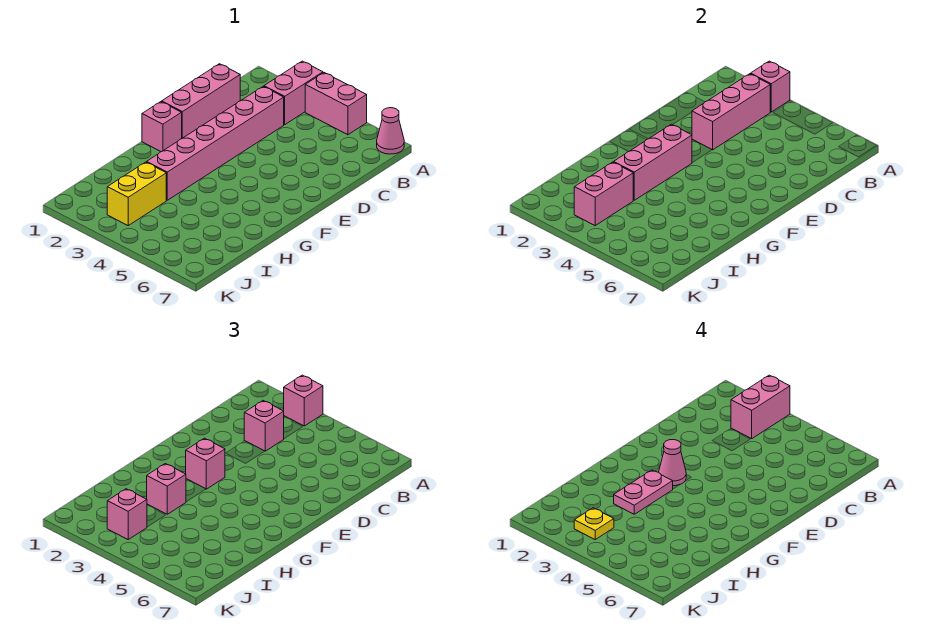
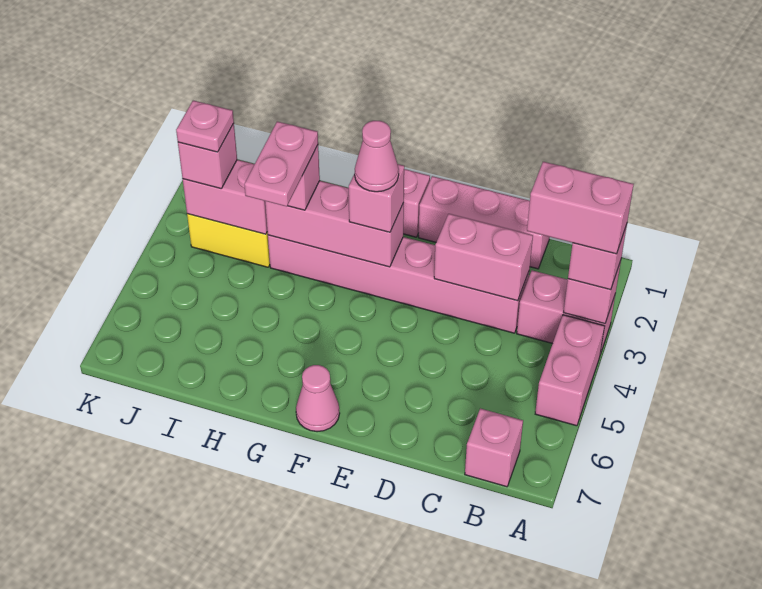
pink cone A7 level 1 -> pink cone F7 level 1
pink brick B3:D3 level 2 -> pink brick C3:D3 level 2
pink brick C3 level 3 -> pink brick B7 level 1
pink plate G3:H3 level 4 -> pink plate H3:H4 level 4
yellow plate J3 level 4 -> pink plate J3 level 4

